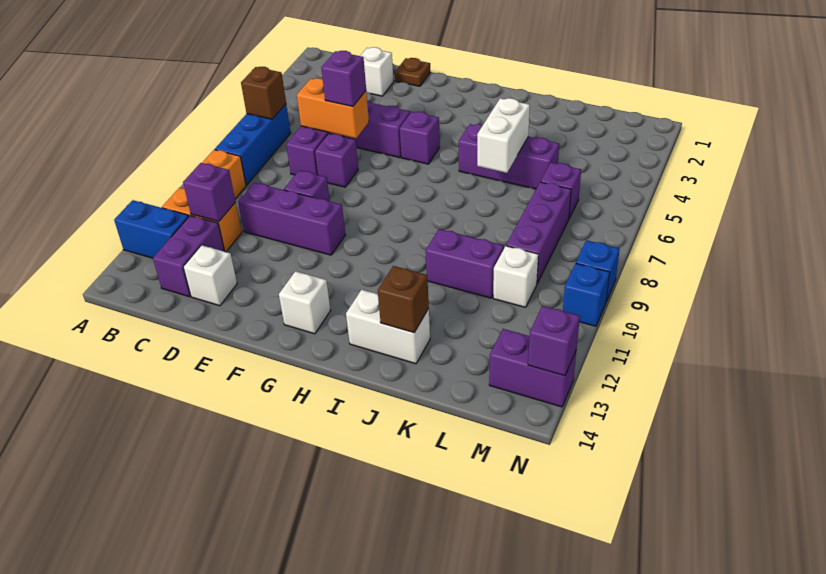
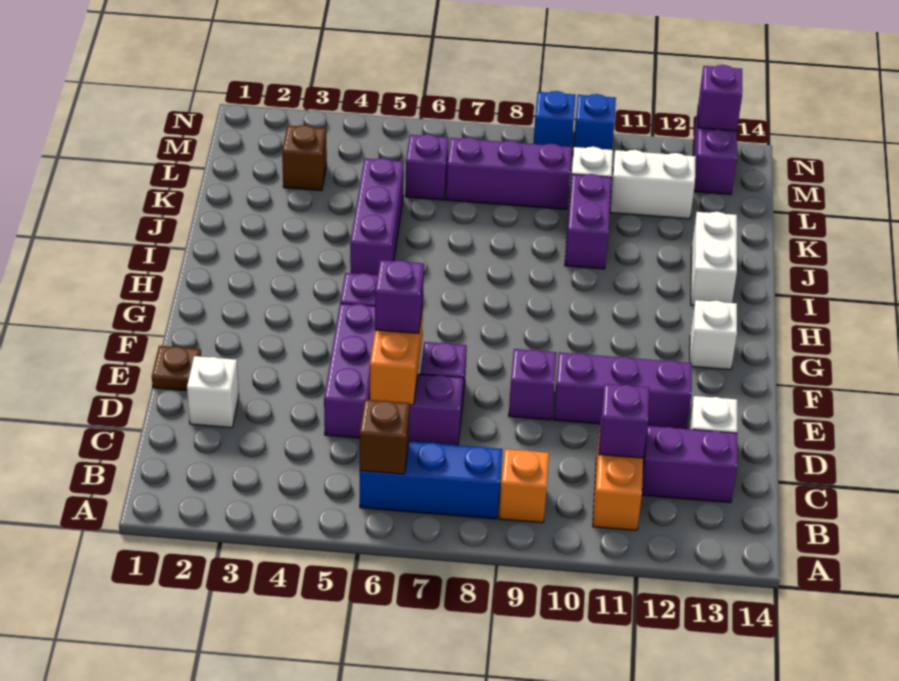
blue brick A12:B12 level 1 -> none
purple brick D10:F10 level 1 -> purple brick E10:E12 level 1
white brick J5:J6 level 2 -> white brick L11:L12 level 1
brown brick J13 level 2 -> brown brick L3 level 1

